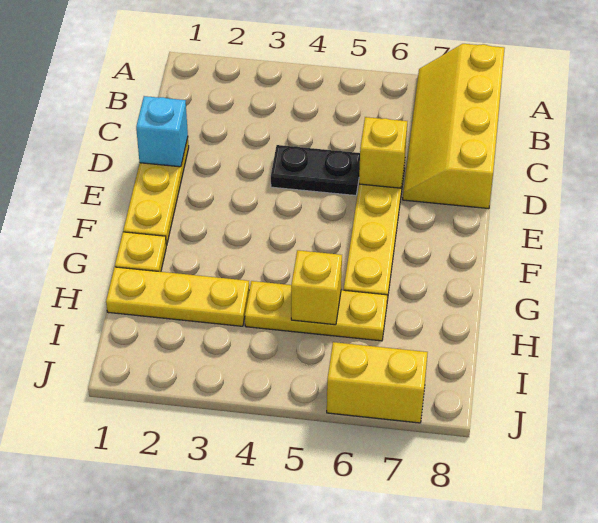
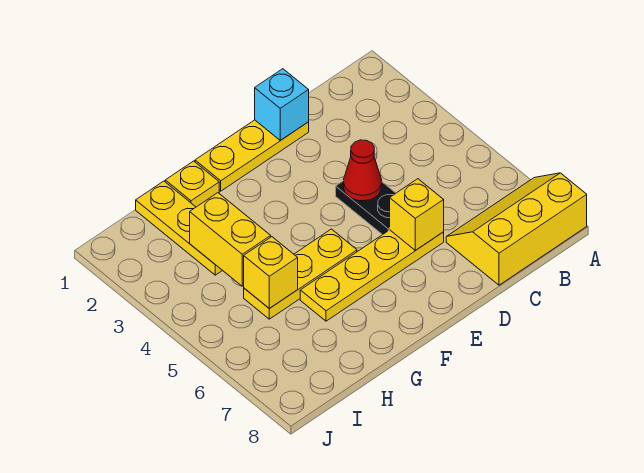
yellow slope A7:D8 level 1 top 8 -> yellow slope A7:C8 level 1 top 8
none -> red cone D4 level 2
yellow plate H4:H6 level 1 -> yellow plate F5:H5 level 1
yellow brick J6:J7 level 1 -> yellow brick H3:H4 level 2

